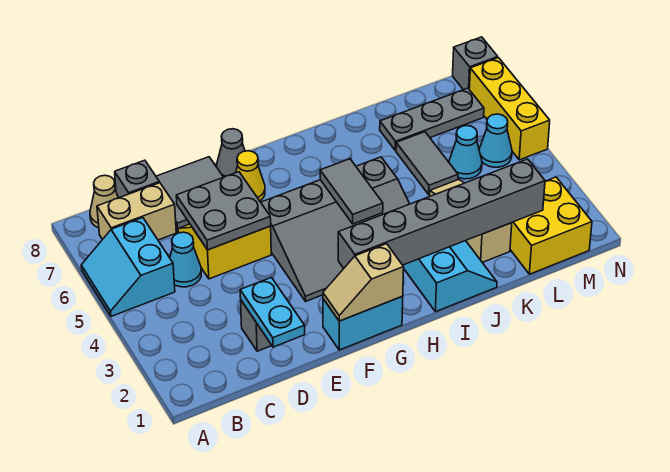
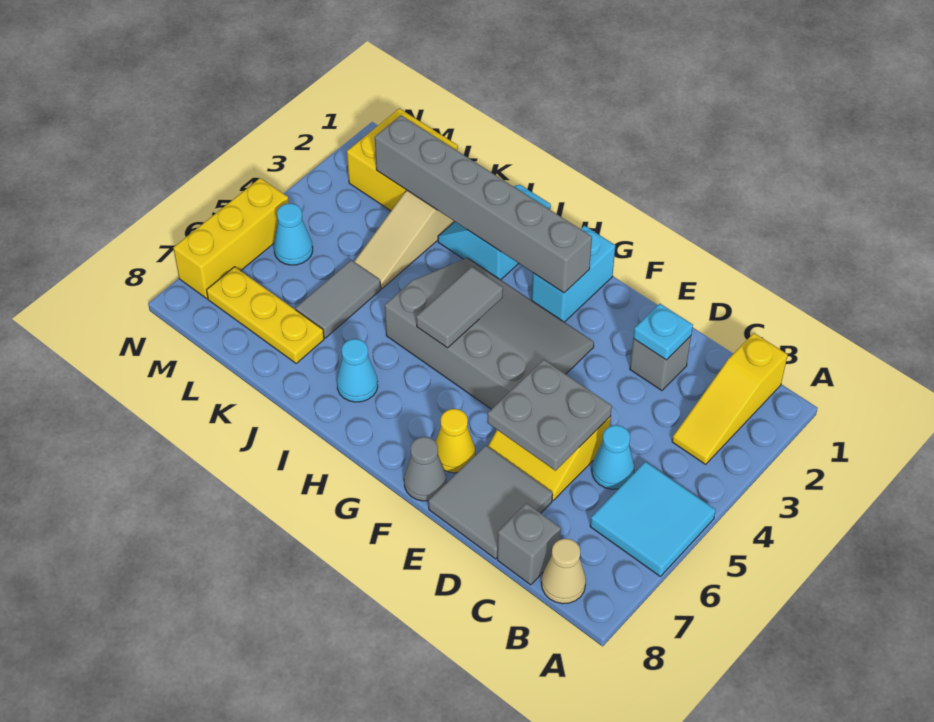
cyan slope A5:B6 level 1 top B -> cyan tile A5:B6 level 1
none -> yellow slope B1:B3 level 1 top 1
tan brick B7:C7 level 1 -> none
cyan plate D1:D2 level 2 -> cyan plate D2 level 2
cyan brick F1:G1 level 1 -> cyan brick G1:G2 level 1
tan slope F1:G1 level 2 top G -> none
grey plate K7:M7 level 1 -> yellow plate K7:M7 level 1
cyan cone L5 level 1 -> cyan cone I7 level 1
grey brick N8 level 1 -> none

